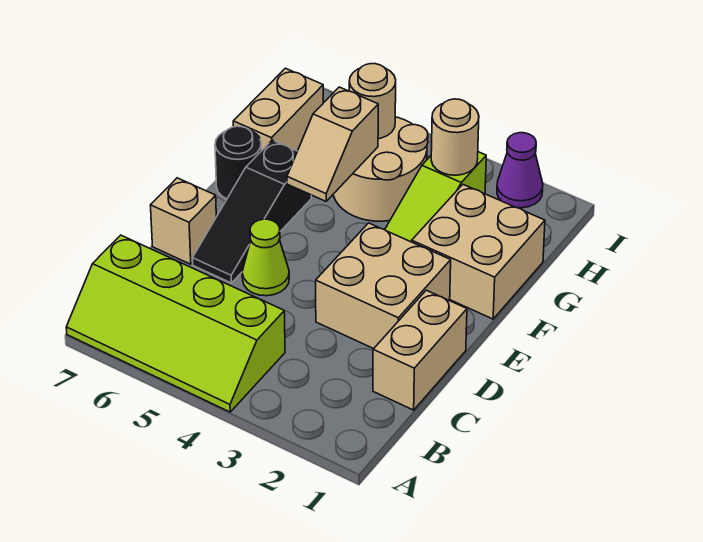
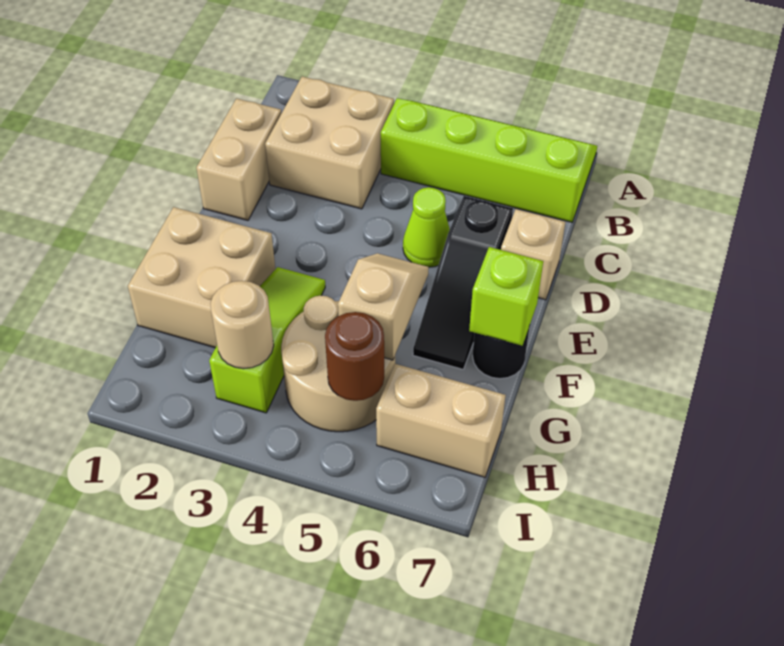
tan brick D2:E3 level 1 -> tan brick B2:C3 level 1
black slope D6:F6 level 1 top F -> black slope D6:F6 level 1 top D
none -> lime brick F7 level 2
tan brick G7:H7 level 1 -> tan brick H6:H7 level 1
tan round brick H5 level 2 -> brown round brick H5 level 2
purple cone I2 level 1 -> none

